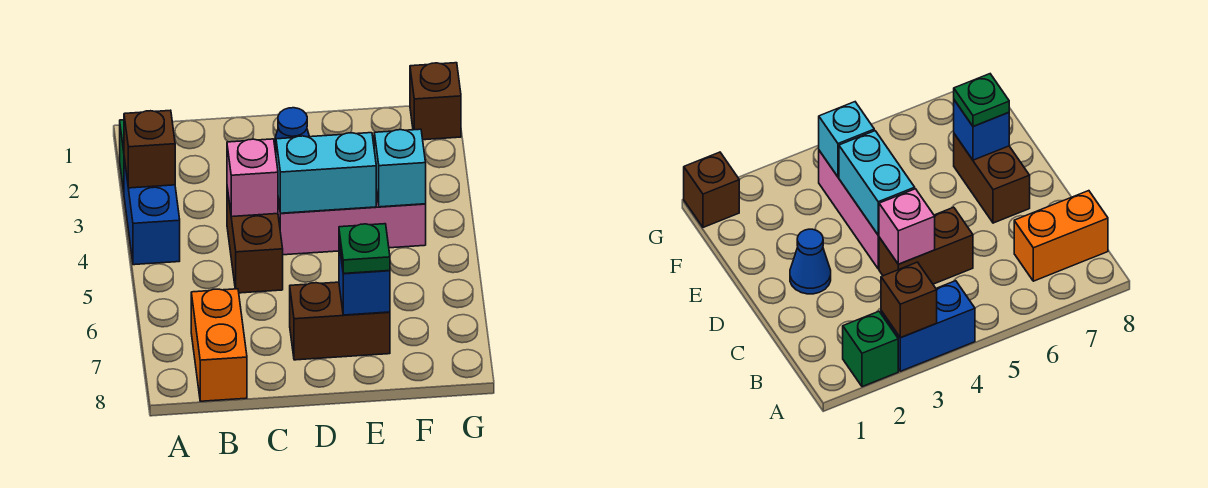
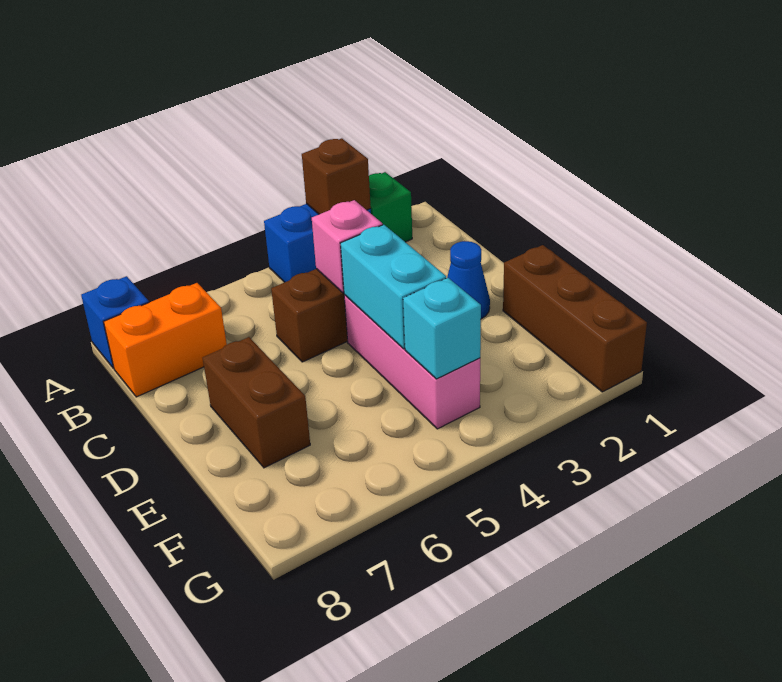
blue brick E7 level 2 -> blue brick A8 level 1
green plate E7 level 3 -> none
brown brick G1 level 1 -> brown brick E1:G1 level 1

